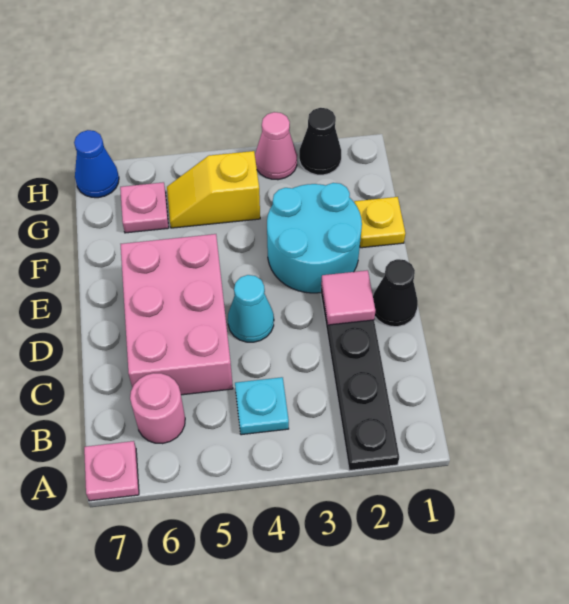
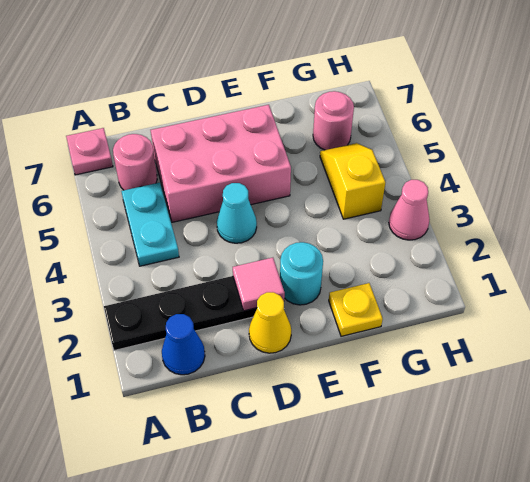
cyan plate B4 level 1 -> cyan plate B4:B5 level 1
black cone D1 level 1 -> yellow cone D1 level 1
cyan round brick E2:F3 level 1 -> cyan round brick E2 level 1
pink plate G6 level 1 -> pink round brick G6 level 1
black cone H2 level 1 -> none
blue cone H7 level 1 -> blue cone B1 level 1

